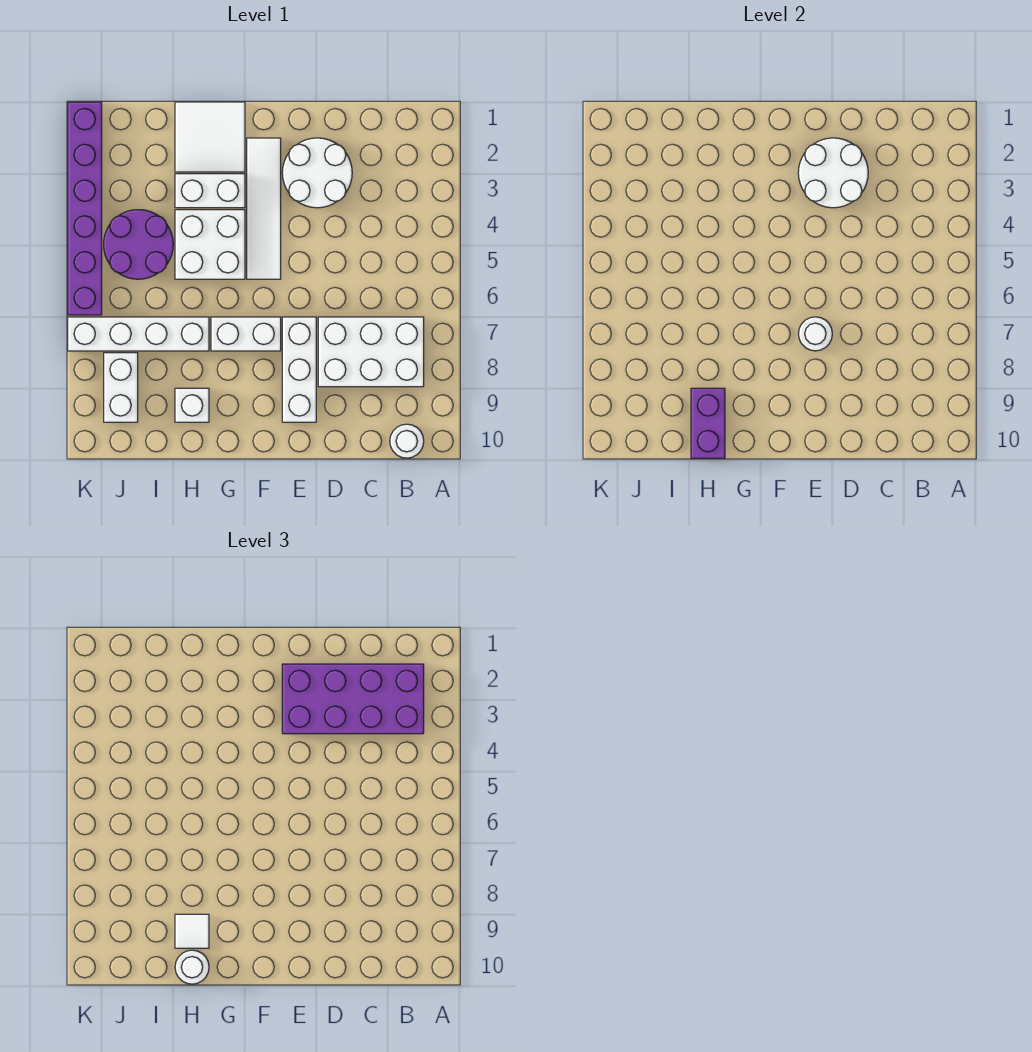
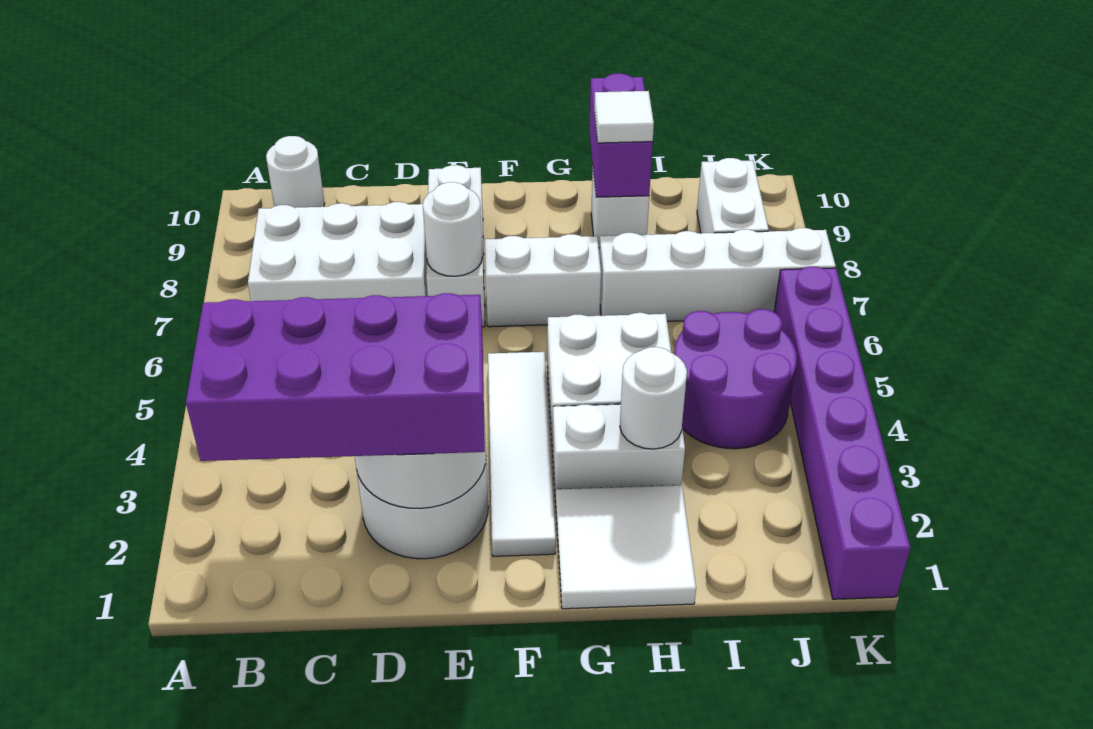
white round brick H10 level 3 -> white round brick H3 level 2

